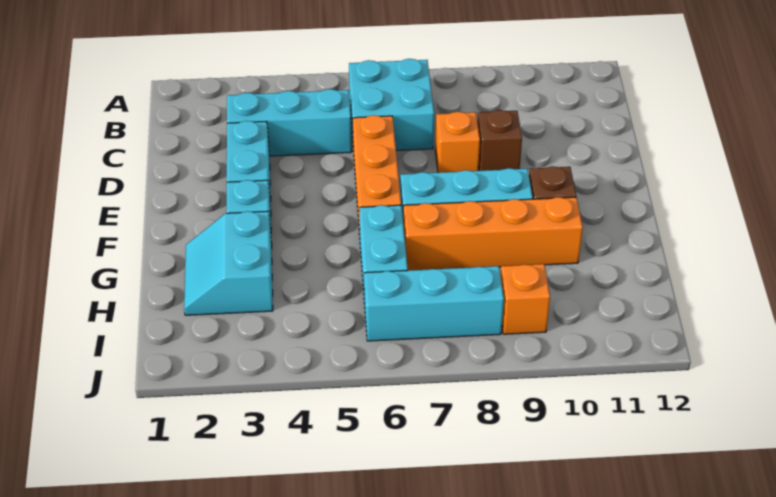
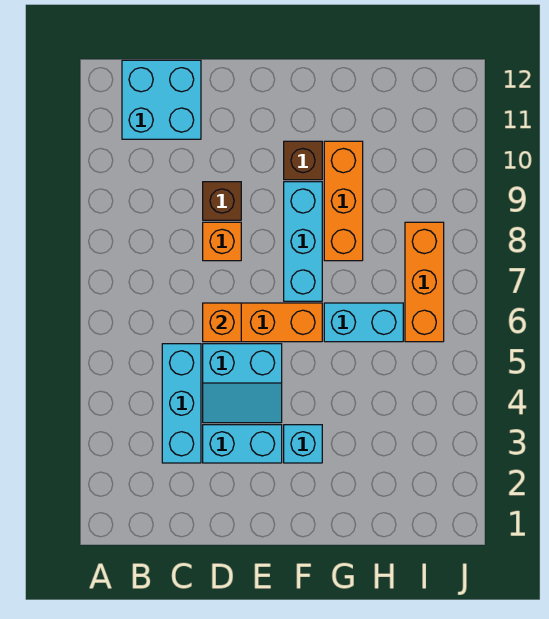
cyan brick B6:C7 level 1 -> cyan brick B11:C12 level 1
cyan slope G2:H3 level 1 top 3 -> cyan slope D4:E5 level 1 top 5
orange brick G7:G10 level 1 -> orange brick G8:G10 level 1
cyan brick I6:I8 level 1 -> orange brick I6:I8 level 1
orange brick I9 level 1 -> orange brick D6 level 2

